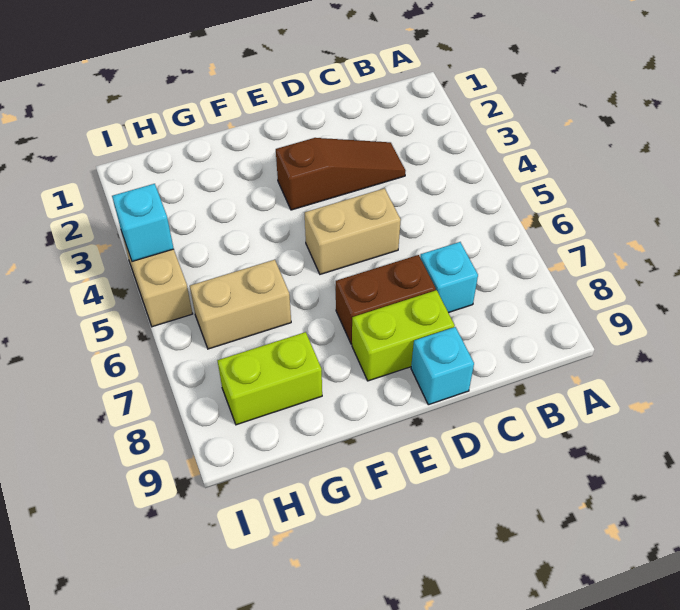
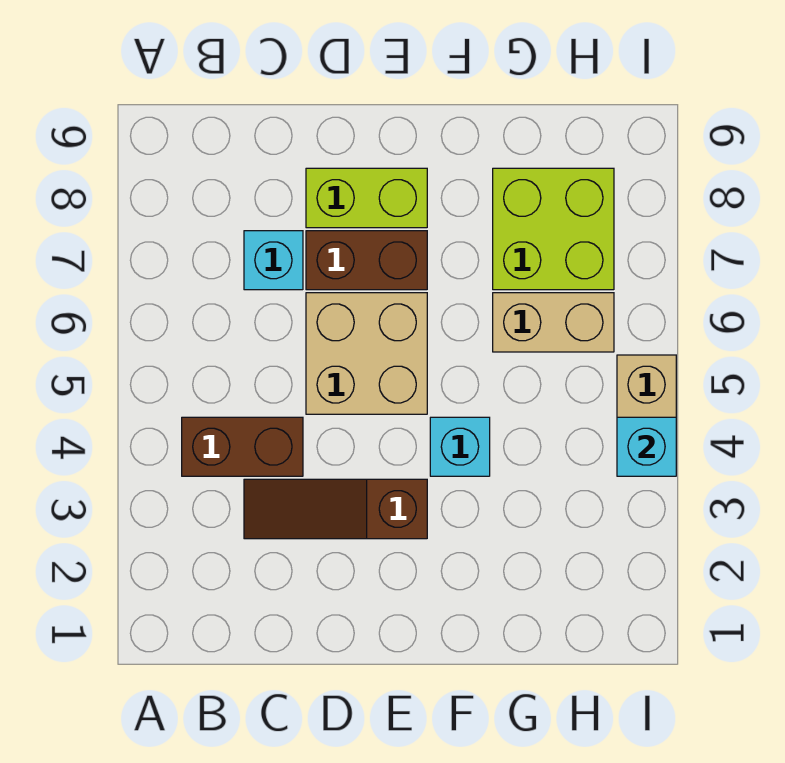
none -> brown brick B4:C4 level 1
tan brick D5:E5 level 1 -> tan brick D5:E6 level 1
cyan brick D9 level 1 -> cyan brick F4 level 1
lime brick G8:H8 level 1 -> lime brick G7:H8 level 1

